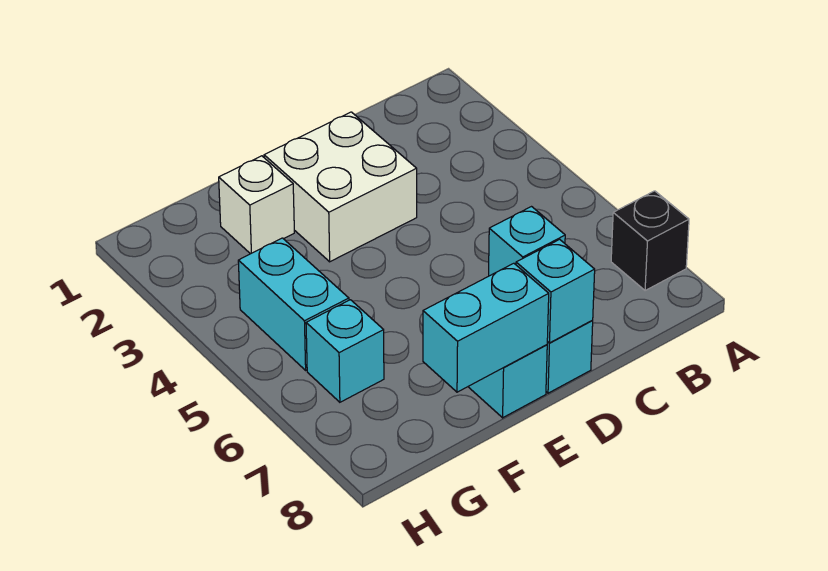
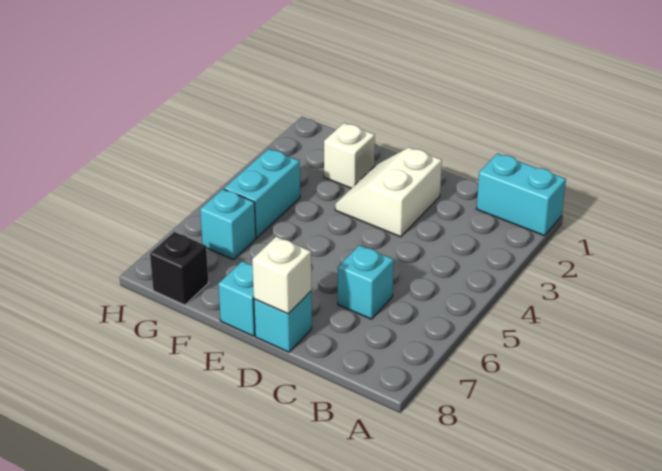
black brick A7 level 1 -> black brick G8 level 1
white brick D2:E3 level 1 -> white slope D2:E3 level 1 top D
cyan brick D8 level 2 -> white brick D8 level 2
cyan brick E8:F8 level 2 -> cyan brick A1:B1 level 1

